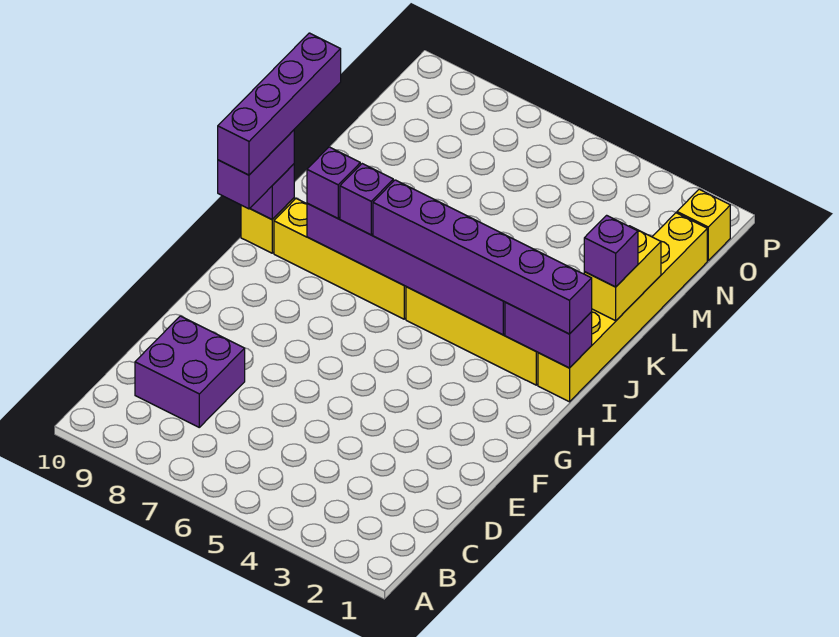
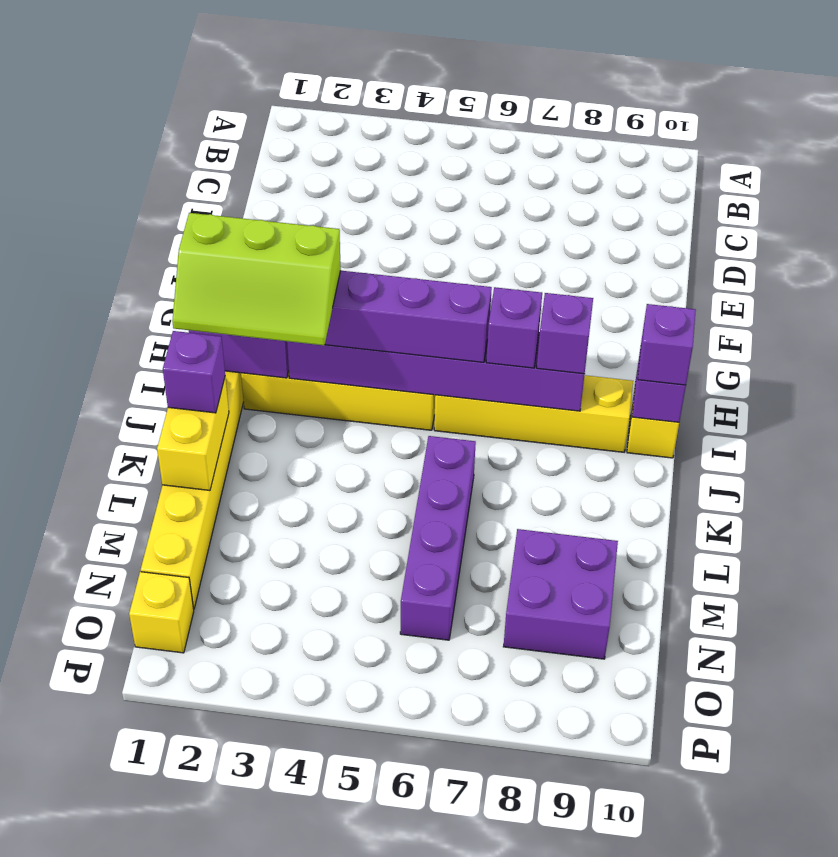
purple brick C8:D9 level 1 -> purple brick M8:N9 level 1
purple brick H10:I10 level 3 -> purple brick I10 level 3
purple brick H10:K10 level 4 -> purple brick K6:N6 level 1
none -> lime slope I1:J3 level 4 top I

